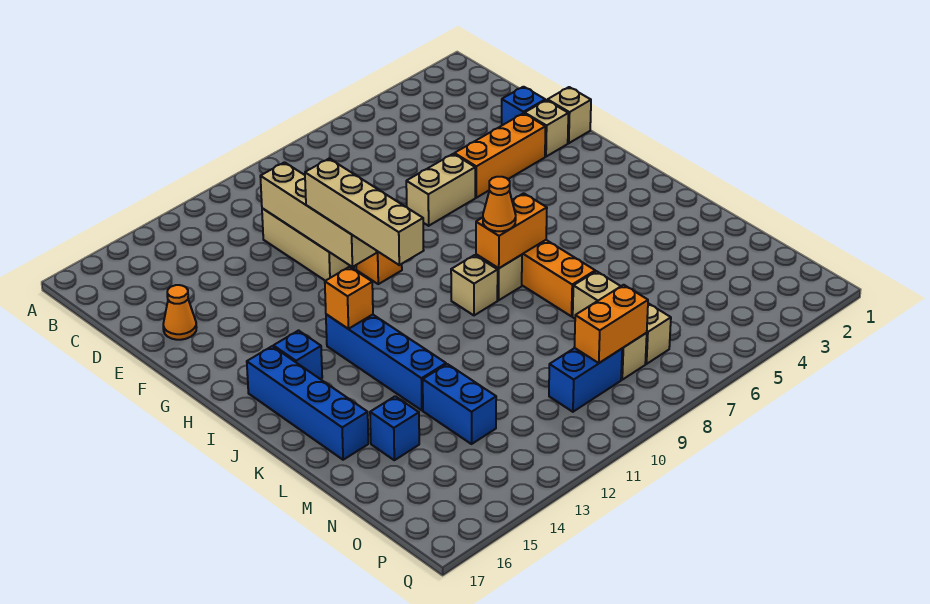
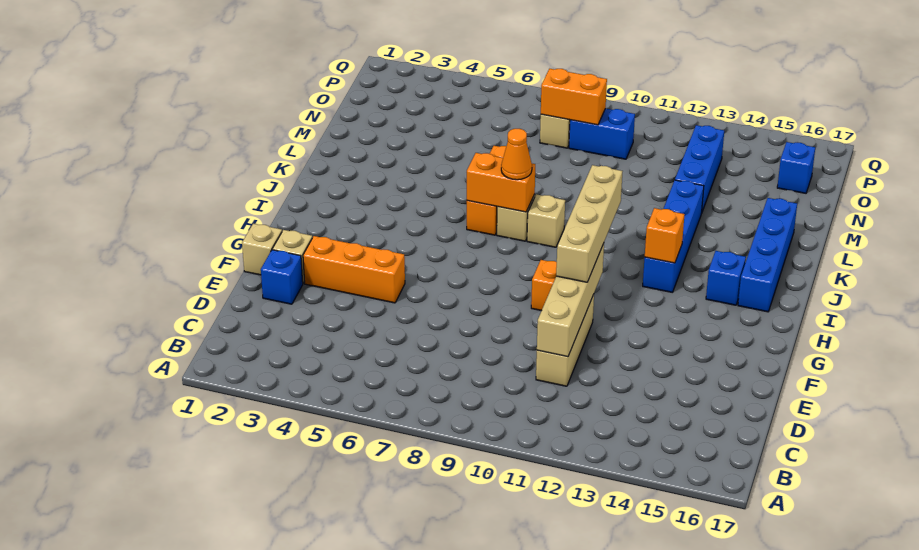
orange cone E16 level 1 -> none
tan brick F6:F7 level 1 -> none
tan brick M7:O7 level 1 -> none
blue brick M13:N13 level 1 -> blue brick M13:O13 level 1
blue brick M15 level 1 -> blue brick O16 level 1

